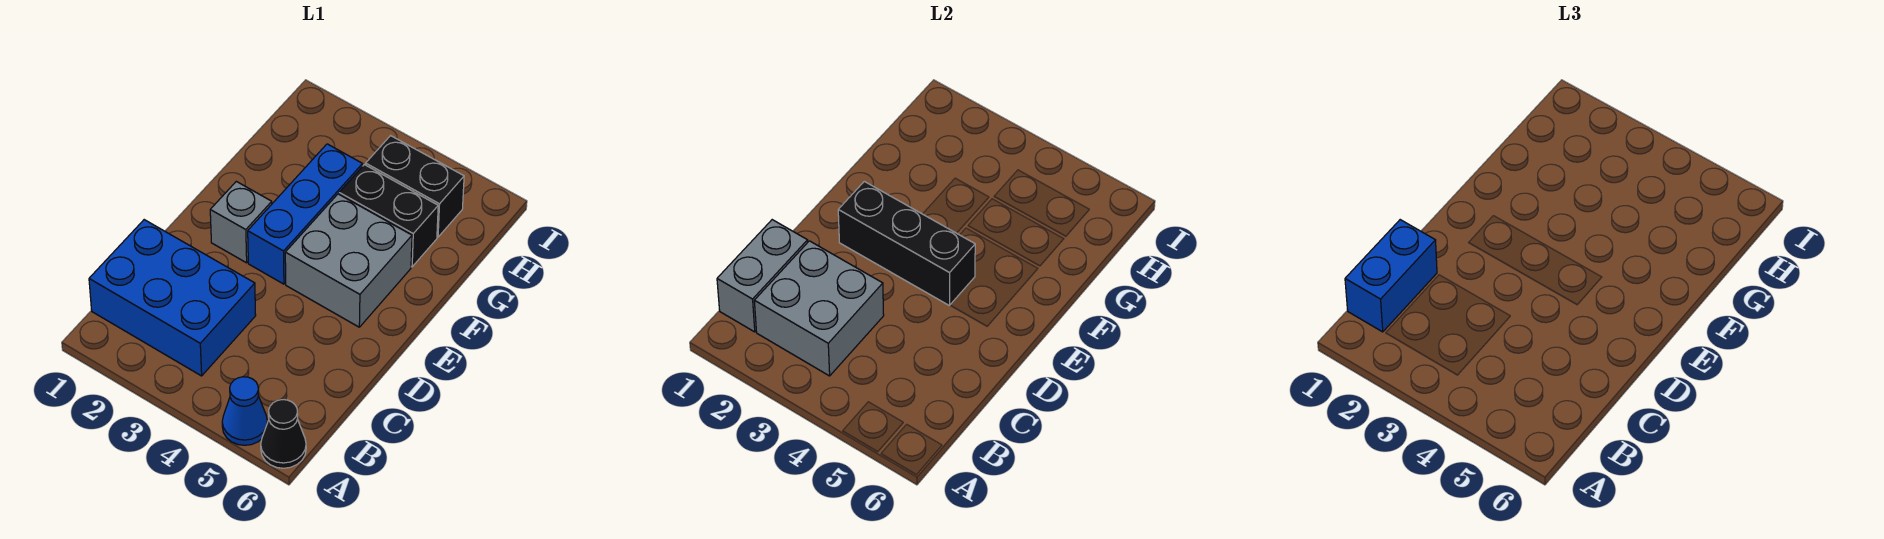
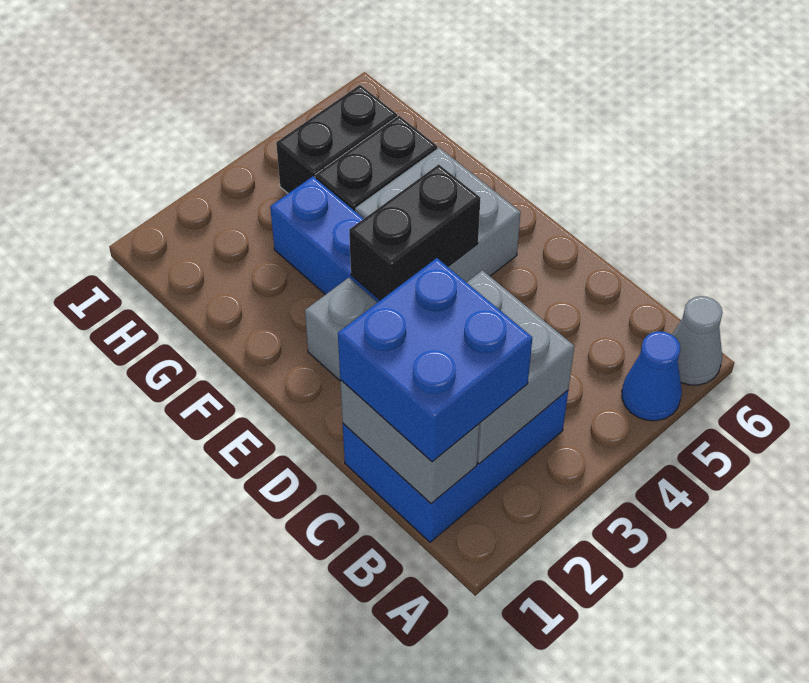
black cone A6 level 1 -> grey cone A6 level 1
blue brick B1:C1 level 3 -> blue brick B1:C2 level 3
black brick E2:E4 level 2 -> black brick E3:E4 level 2

